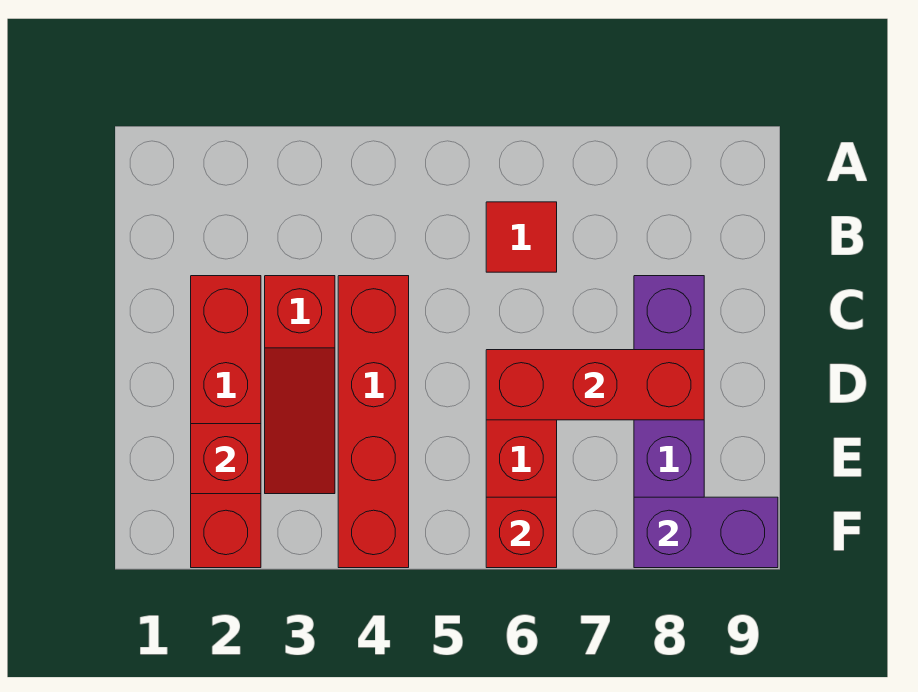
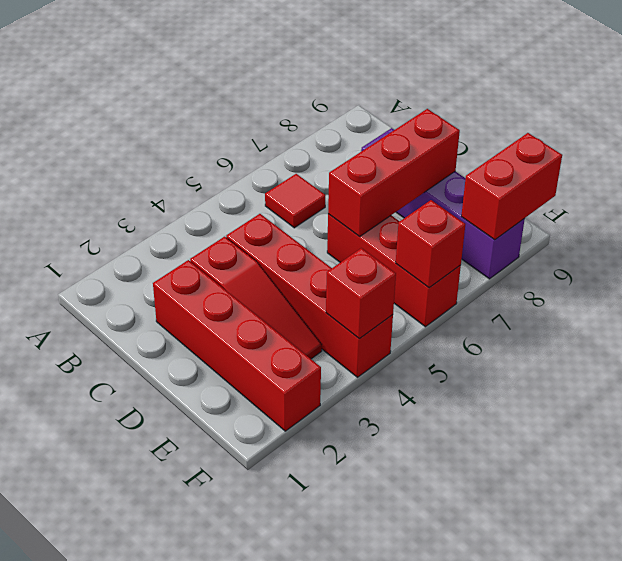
red brick E2 level 2 -> red brick F4 level 2
purple brick F8:F9 level 2 -> red brick F8:F9 level 2

